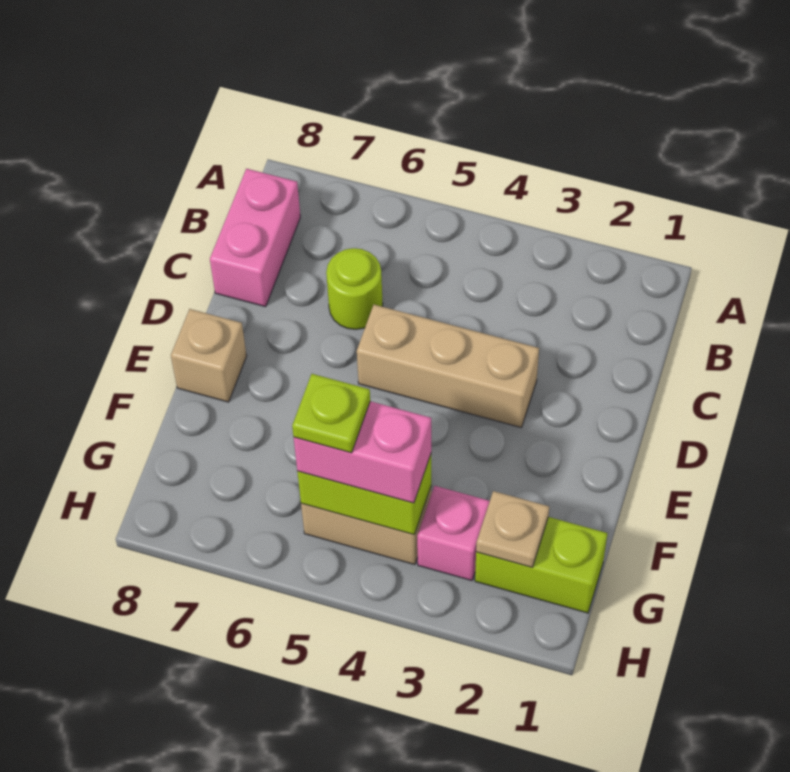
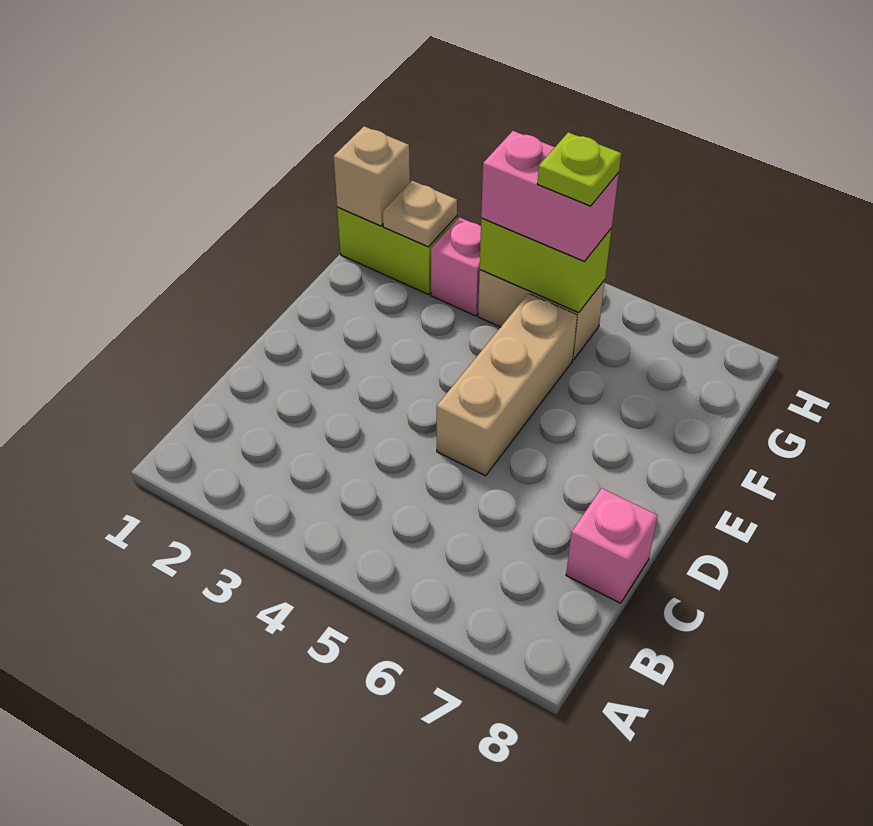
pink brick B8:C8 level 1 -> pink brick C8 level 1
lime round brick C6 level 1 -> none
tan brick D3:D5 level 1 -> tan brick D5:F5 level 1
tan brick E8 level 1 -> tan brick G1 level 2

